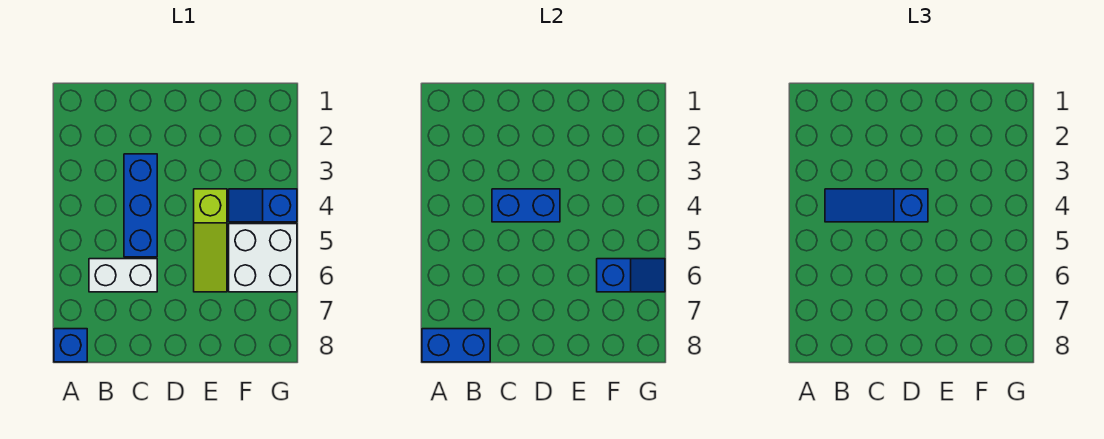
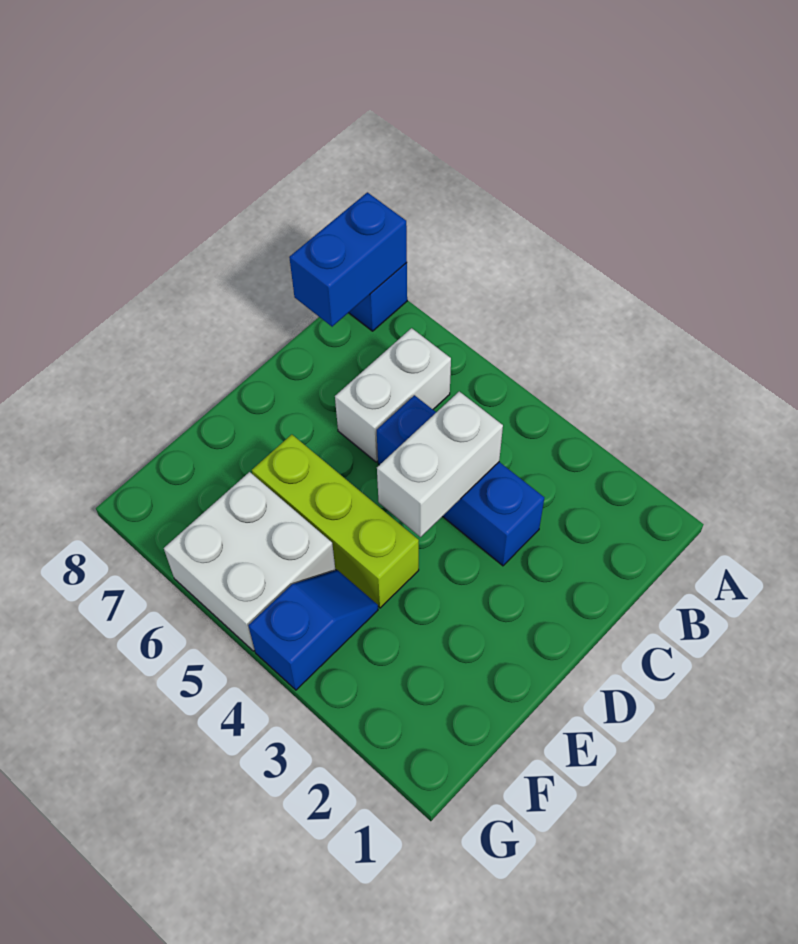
blue slope B4:D4 level 3 top D -> none
blue brick C4:D4 level 2 -> white brick C4:D4 level 2
lime slope E4:E6 level 1 top 4 -> lime brick E4:E6 level 1
blue slope F6:G6 level 2 top F -> none

